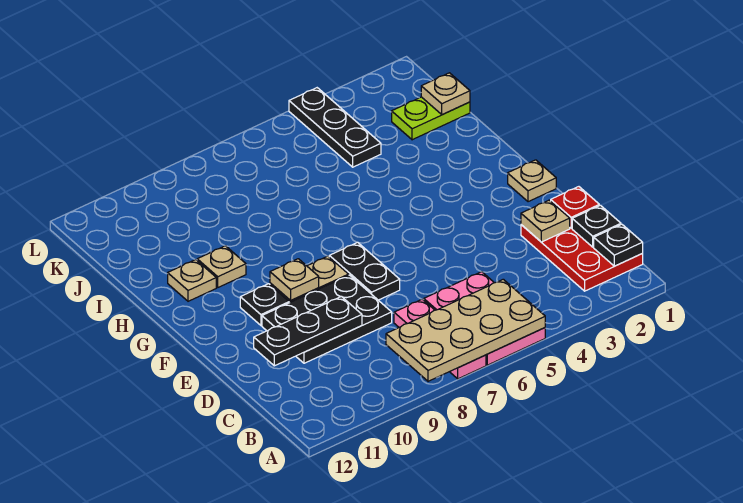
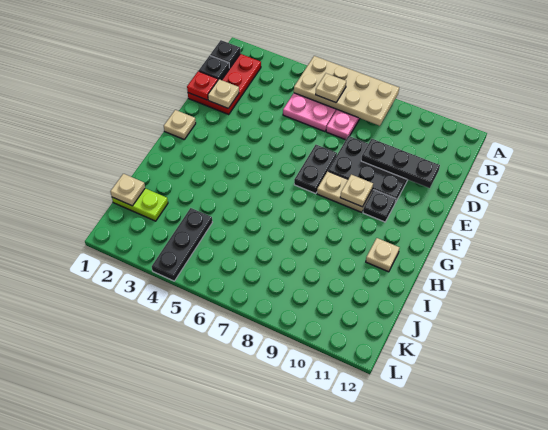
tan plate H10 level 1 -> tan plate B6 level 3

